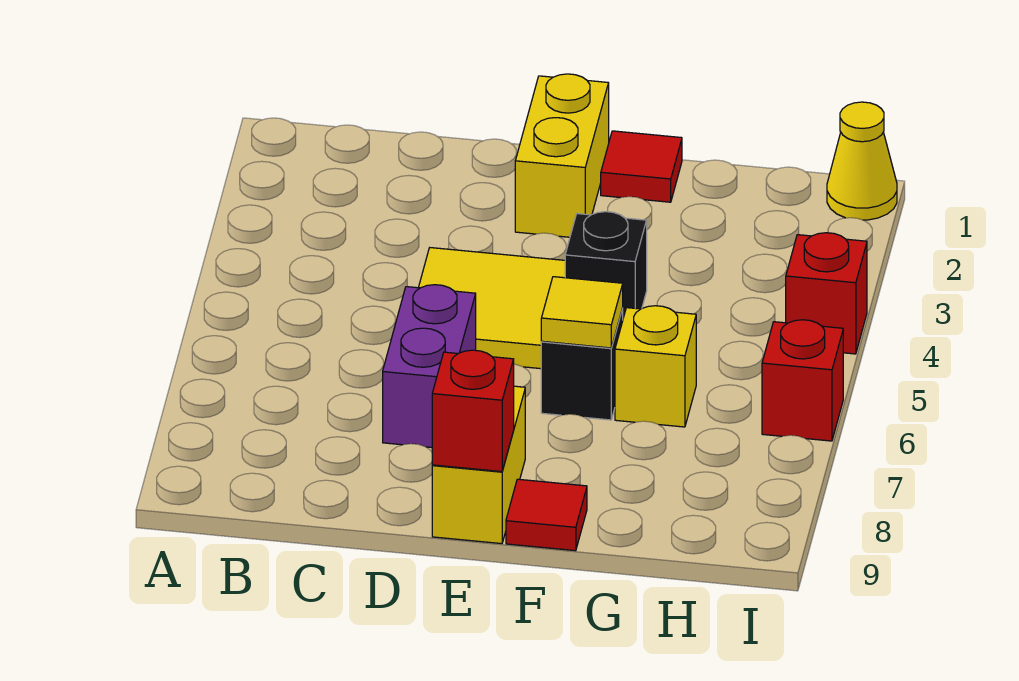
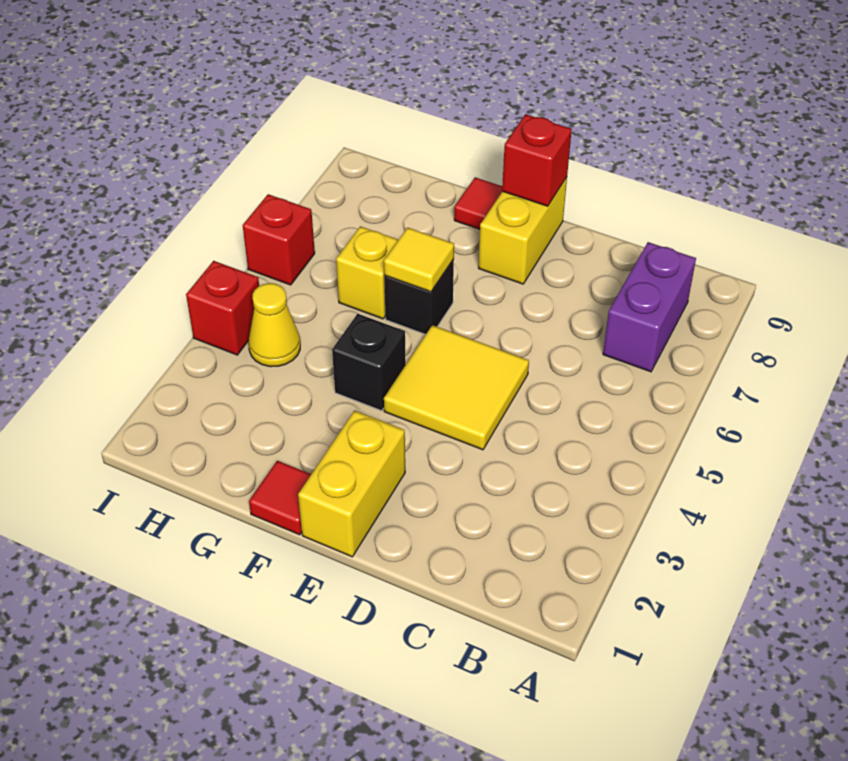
purple brick D6:D7 level 1 -> purple brick B7:B8 level 1
yellow cone I1 level 1 -> yellow cone H4 level 1

